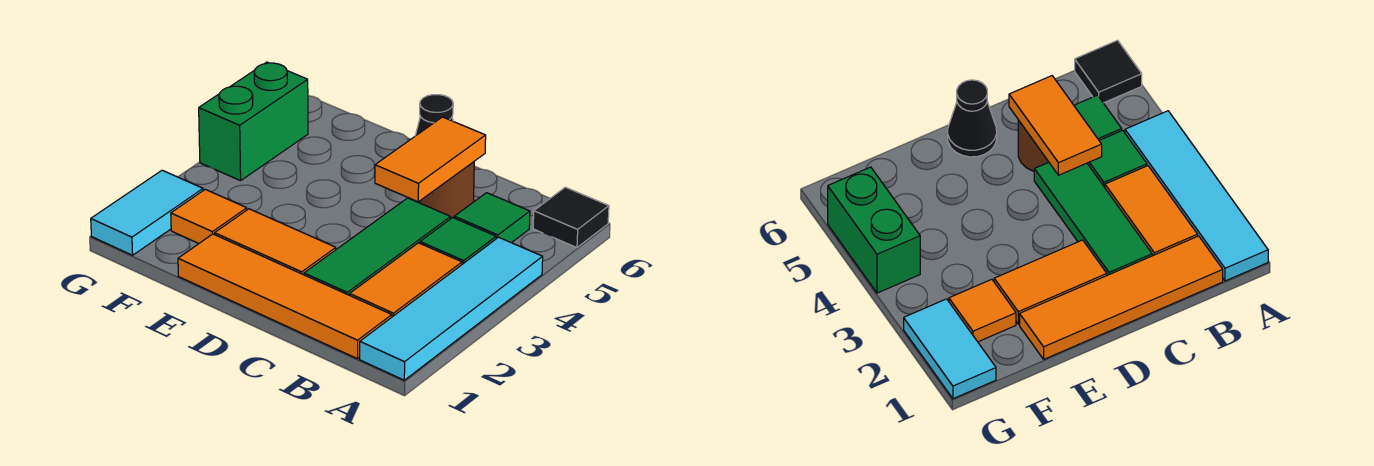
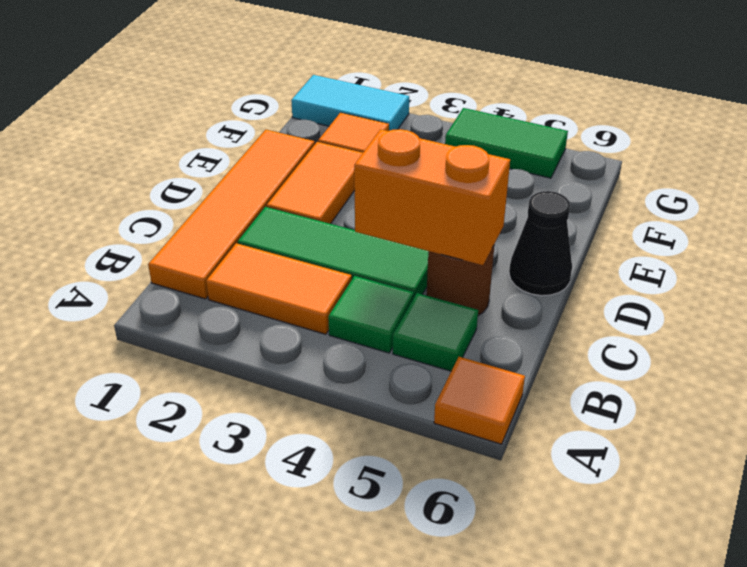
cyan tile A1:A4 level 1 -> none
black tile A6 level 1 -> orange tile A6 level 1
orange tile C4:C5 level 2 -> orange brick C4:C5 level 2
green brick G4:G5 level 1 -> green tile G4:G5 level 1

